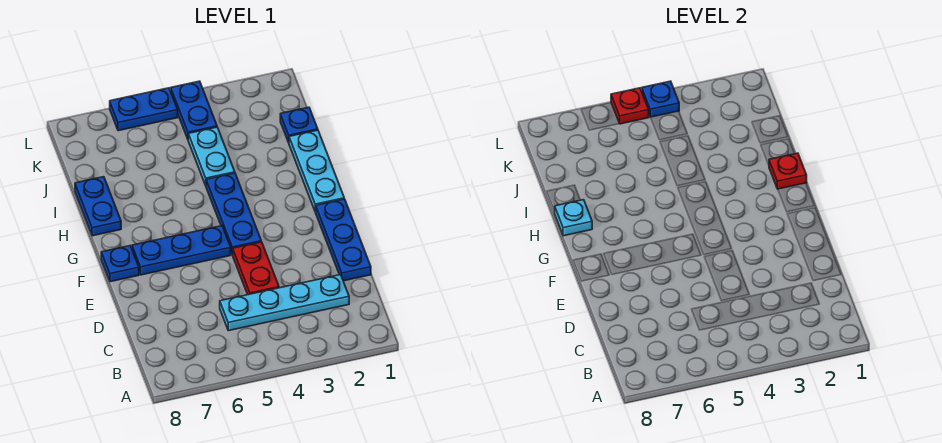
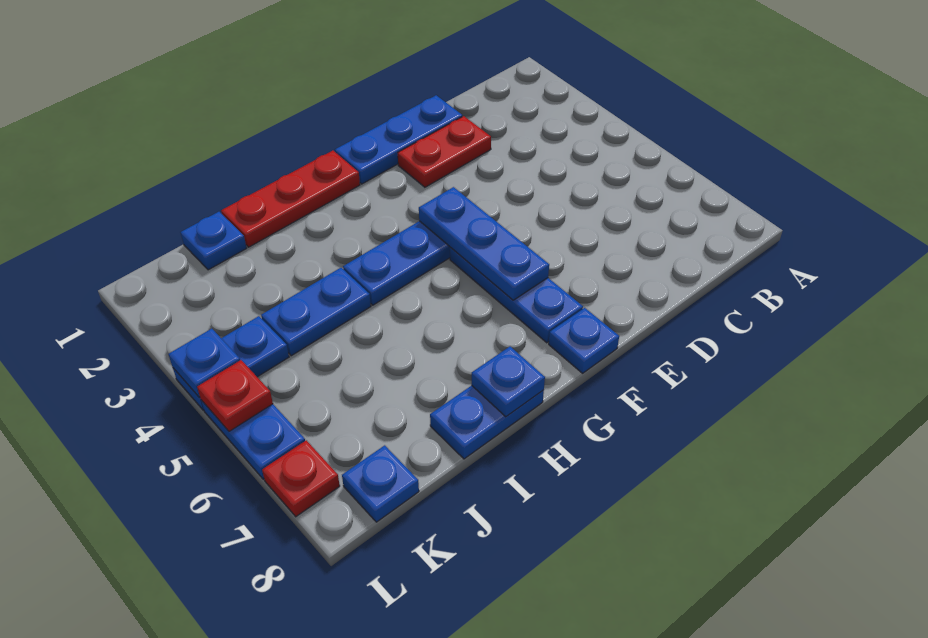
cyan plate C2:C5 level 1 -> none
red plate D4:E4 level 1 -> red plate D2:E2 level 1
none -> blue plate F4:F6 level 2
cyan plate G1:I1 level 1 -> red plate G1:I1 level 1
red plate H1 level 2 -> red plate L7 level 1
cyan plate H8 level 2 -> blue plate H8 level 2
cyan plate I4:J4 level 1 -> blue plate I4:J4 level 1
none -> blue plate K8 level 1

